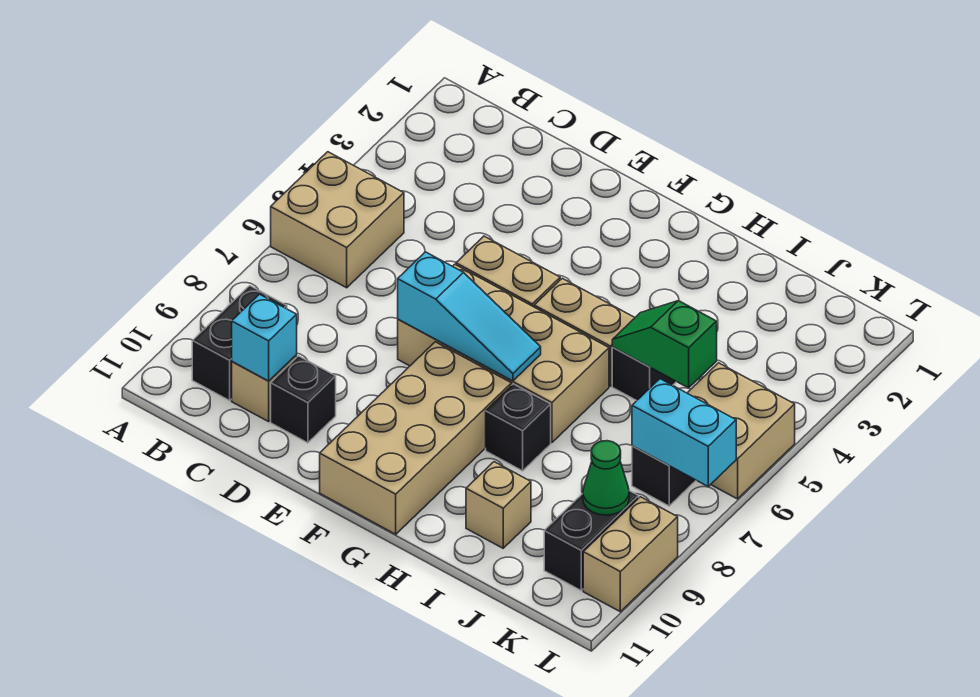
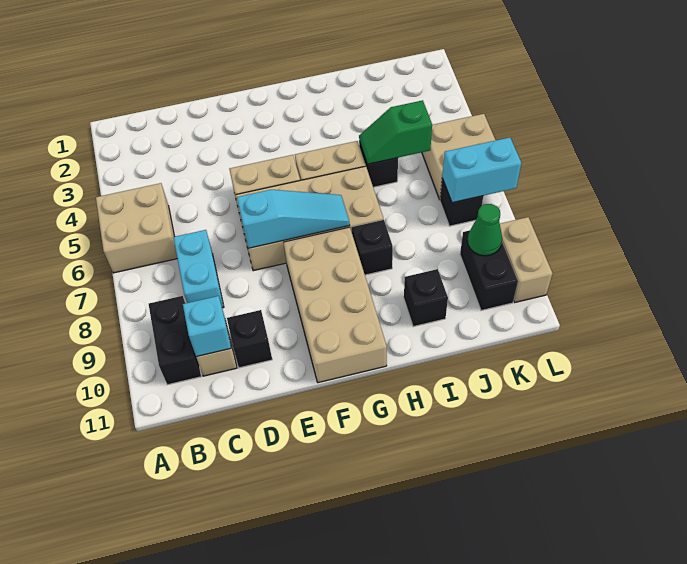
none -> cyan brick C7:C8 level 1
tan brick I10 level 1 -> black brick I10 level 1

